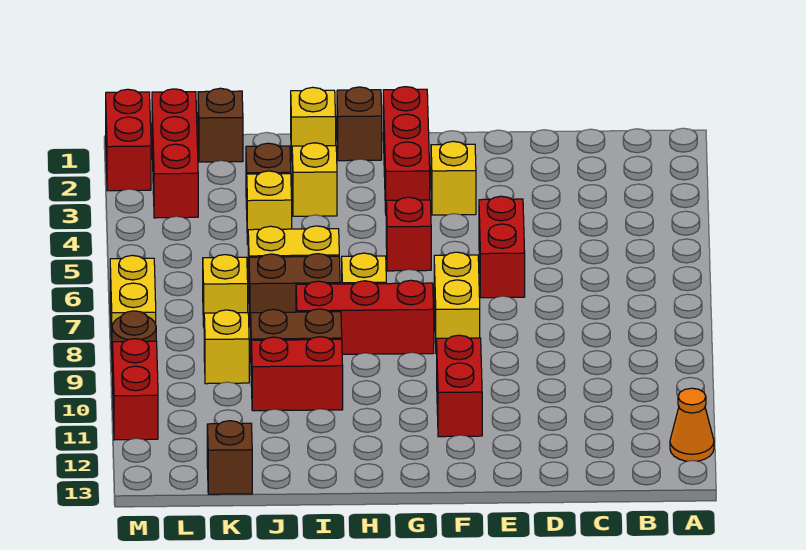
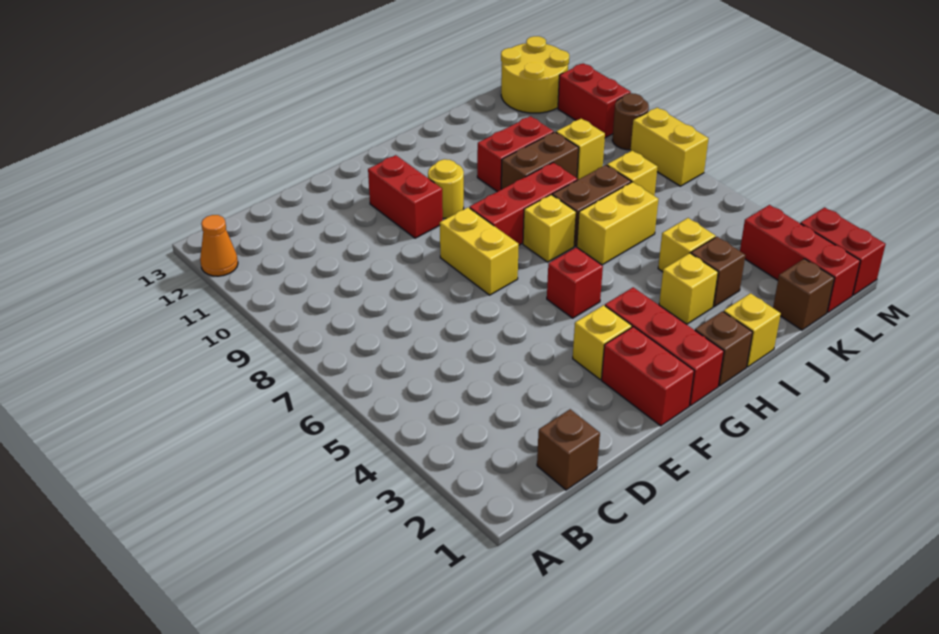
red brick E5:E6 level 1 -> red brick F1:F2 level 1
none -> yellow round brick G10 level 1
brown brick K13 level 1 -> brown brick C1 level 1
none -> yellow round brick L12:M13 level 1

